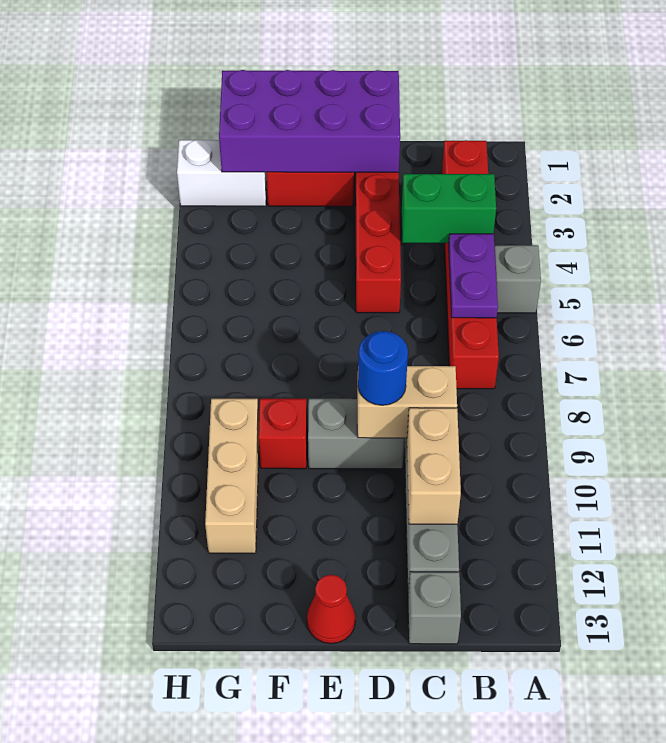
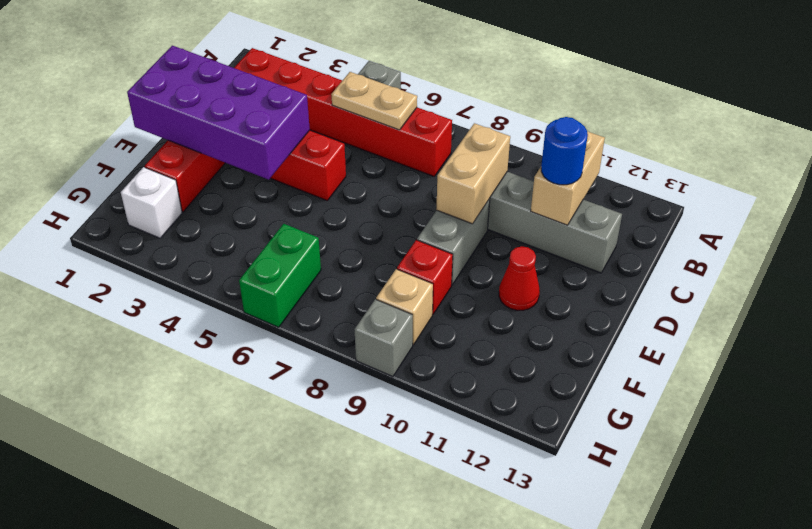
green brick B4:C4 level 2 -> green brick G6:H6 level 1
purple plate B5:B6 level 2 -> tan plate B5:B6 level 2
tan brick C10:C11 level 2 -> tan brick B11:C11 level 2
grey brick C13 level 1 -> grey brick H9 level 1
purple brick D1:G2 level 2 -> purple brick D1:E4 level 2
blue round brick D9 level 3 -> blue round brick C11 level 3
red cone E13 level 1 -> red cone E11 level 1
white brick G2:H2 level 1 -> white brick G2 level 1
tan brick G9:G11 level 1 -> tan brick G9 level 1

